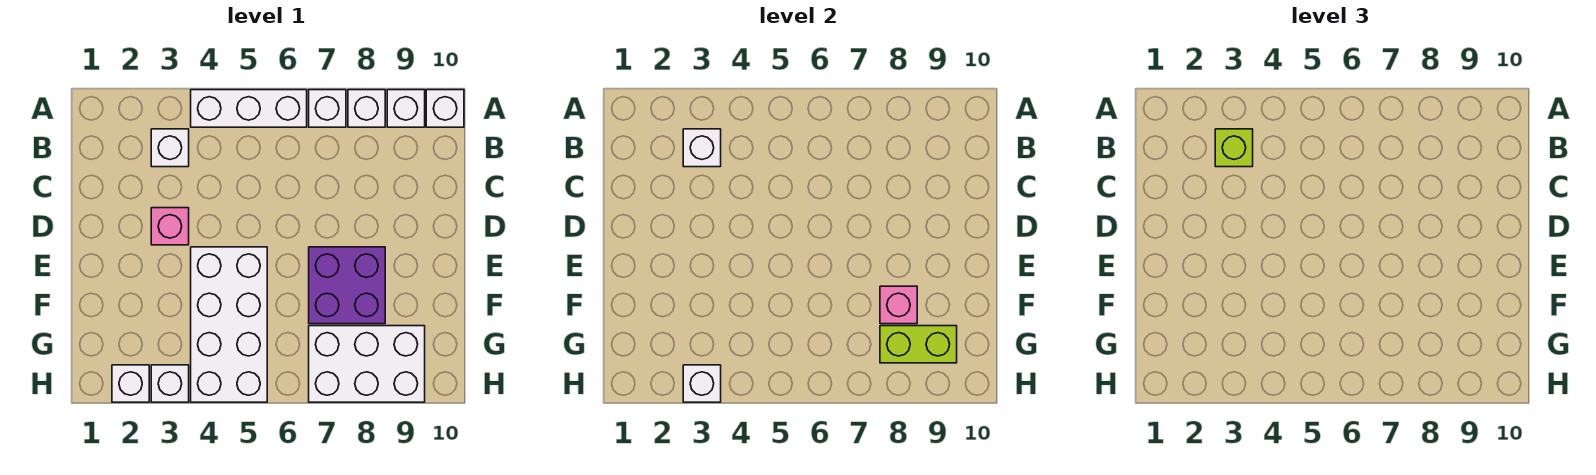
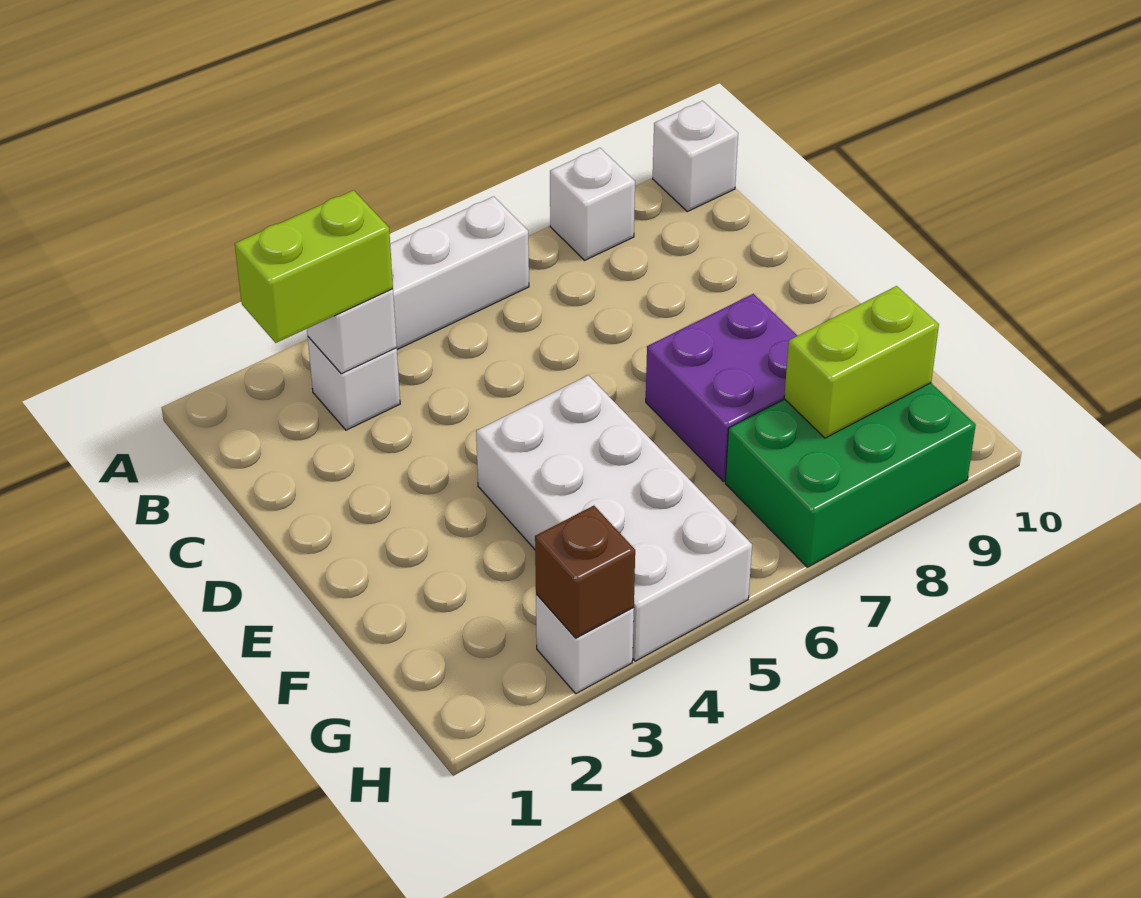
white brick A7 level 1 -> none
white brick A9 level 1 -> none
lime brick B3 level 3 -> lime brick B2:B3 level 3
pink brick D3 level 1 -> none
pink brick F8 level 2 -> none
white brick G7:H9 level 1 -> green brick G7:H9 level 1
white brick H2 level 1 -> none
white brick H3 level 2 -> brown brick H3 level 2

